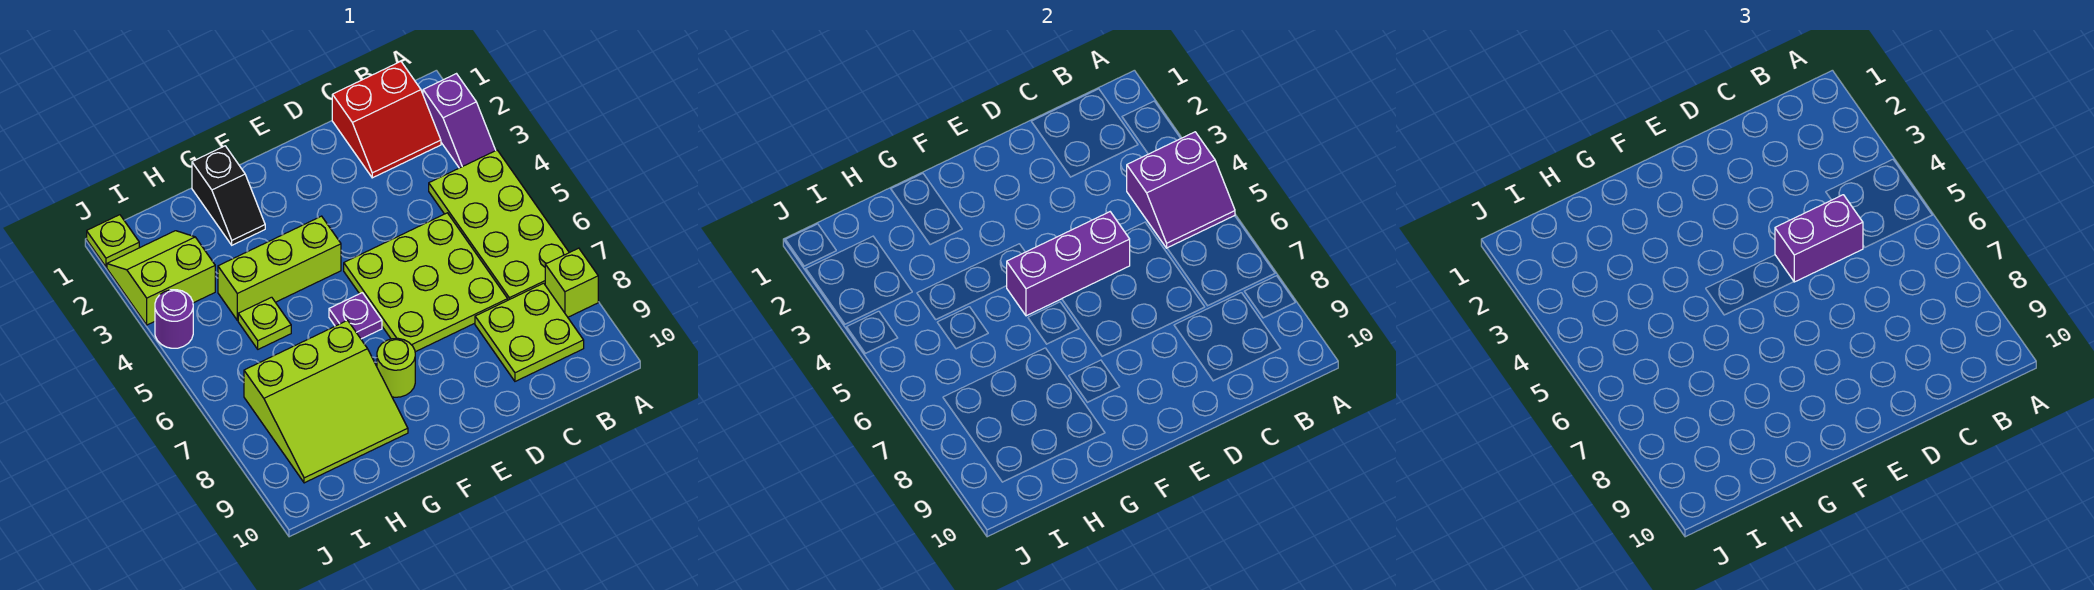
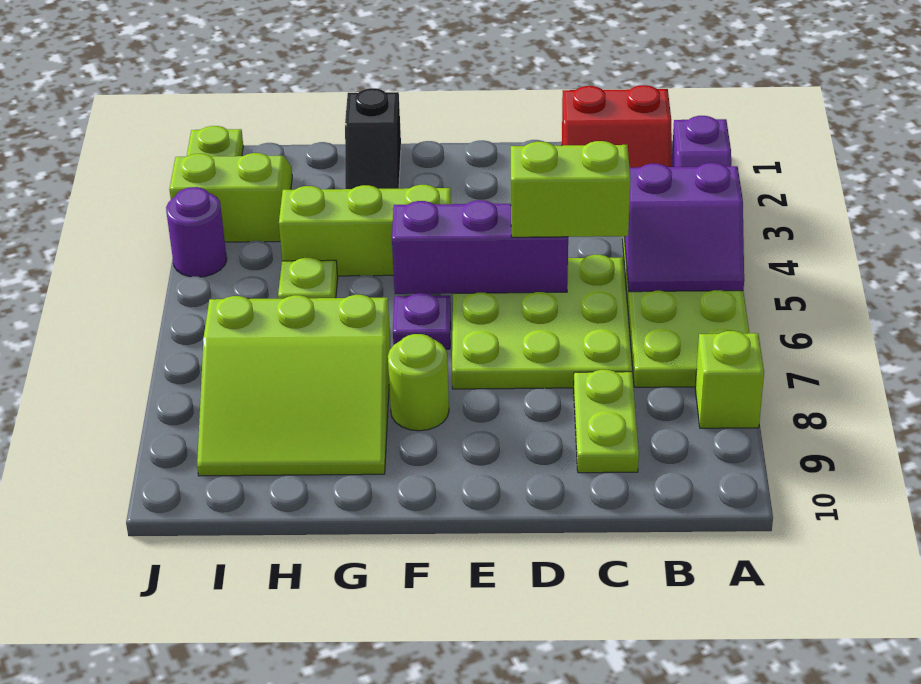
lime plate B8:C9 level 1 -> lime plate C8:C9 level 1
purple brick C5:D5 level 3 -> lime brick C5:D5 level 3

